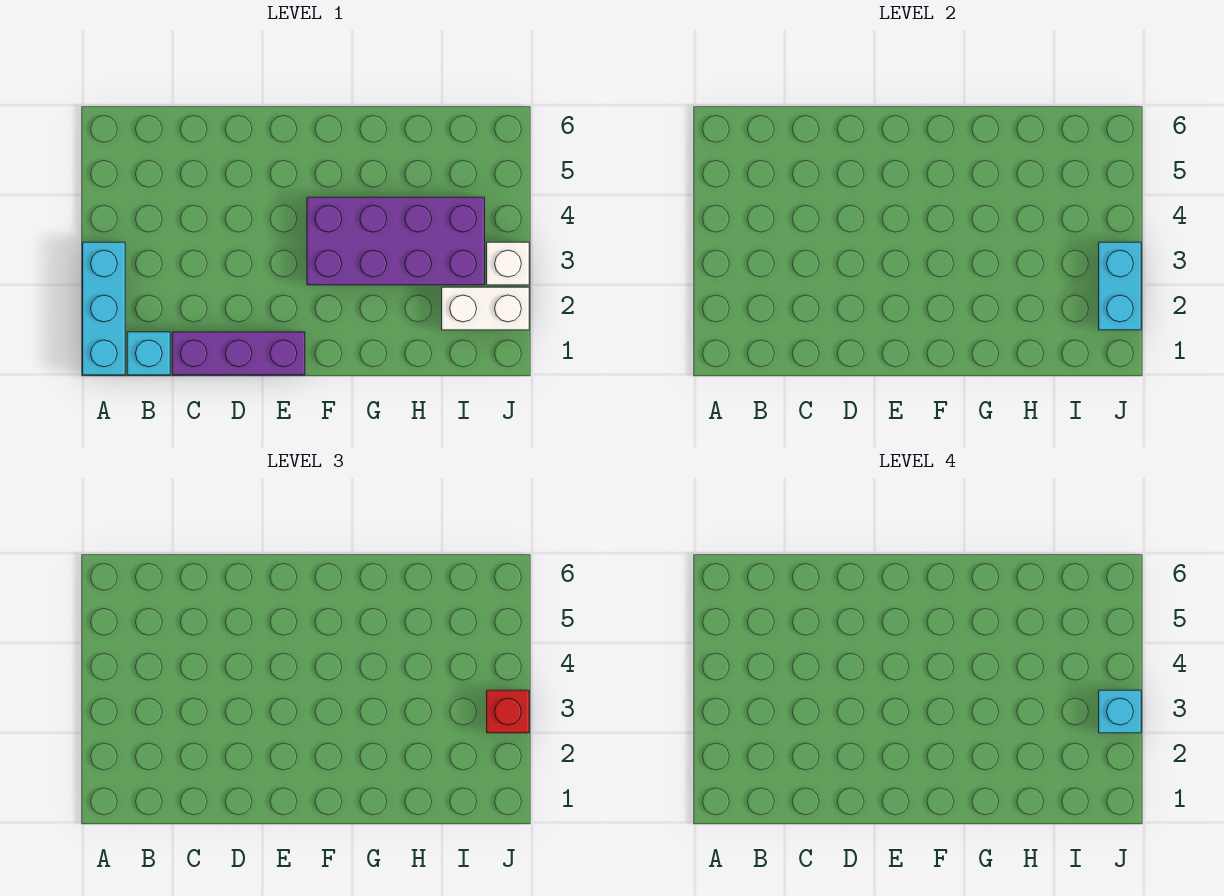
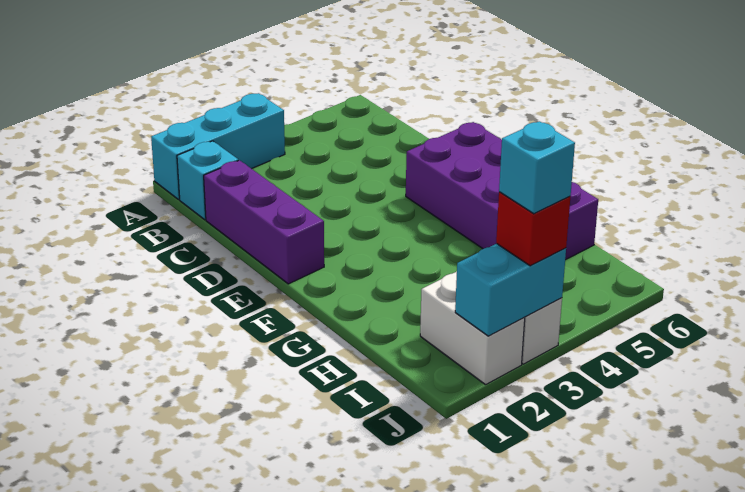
purple brick F3:I4 level 1 -> purple brick E5:H6 level 1

